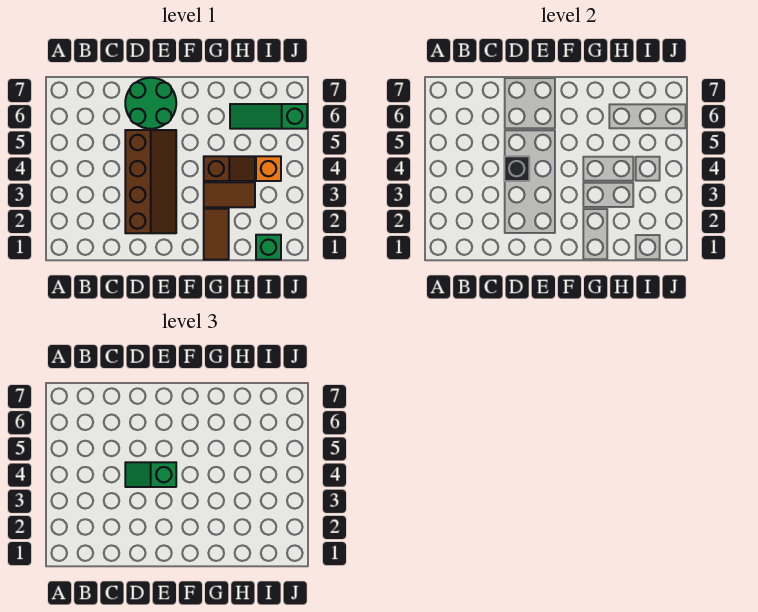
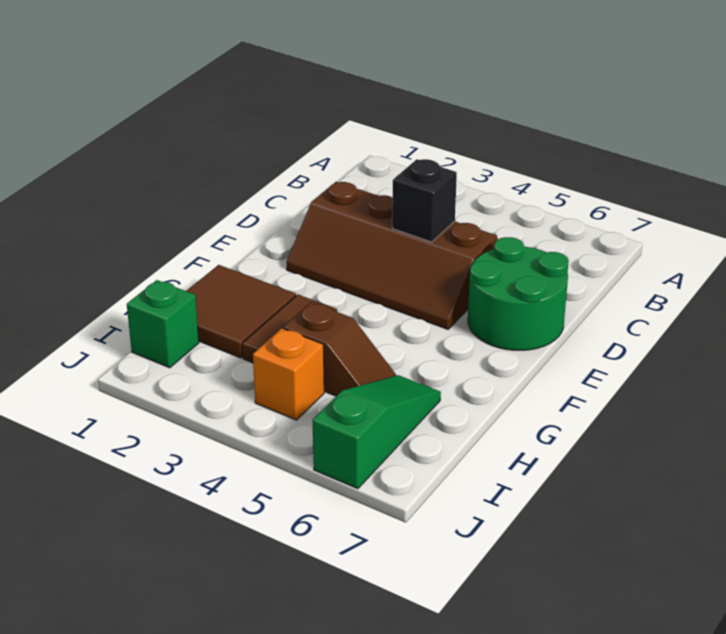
green slope D4:E4 level 3 top E -> none
brown tile G1:G2 level 1 -> brown tile G1:H2 level 1
brown slope G4:H4 level 1 top G -> brown slope H4:H5 level 1 top 4

